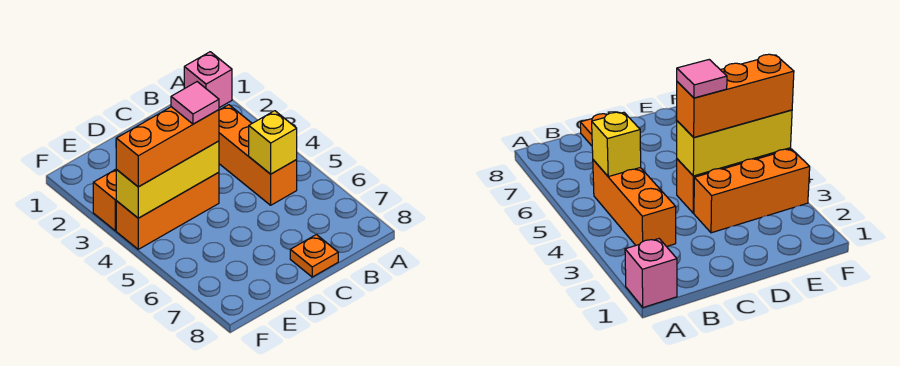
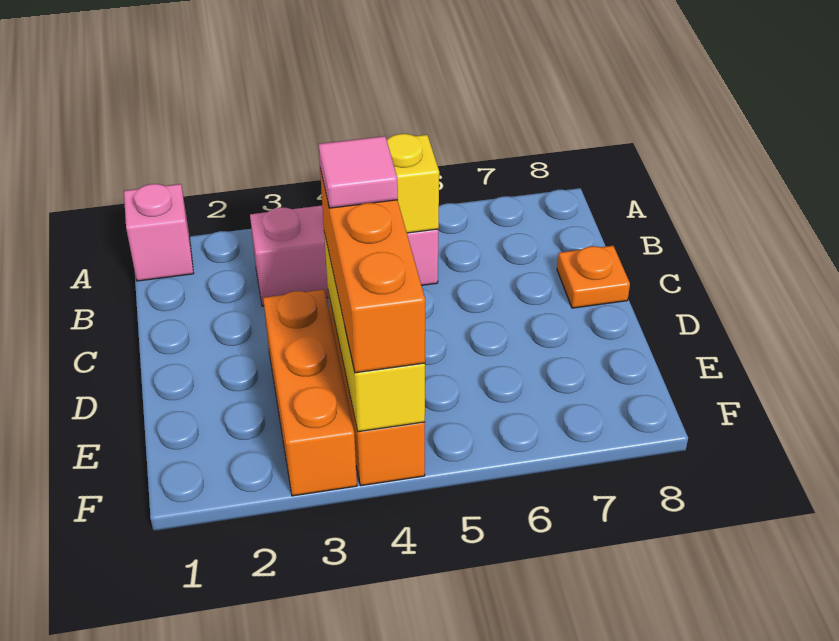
orange brick B3:B5 level 1 -> pink brick B3:B5 level 1

